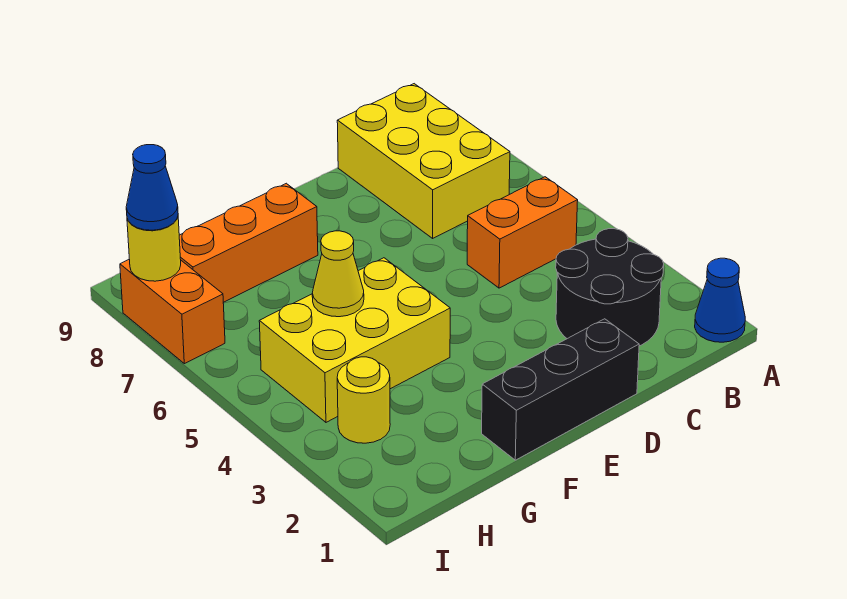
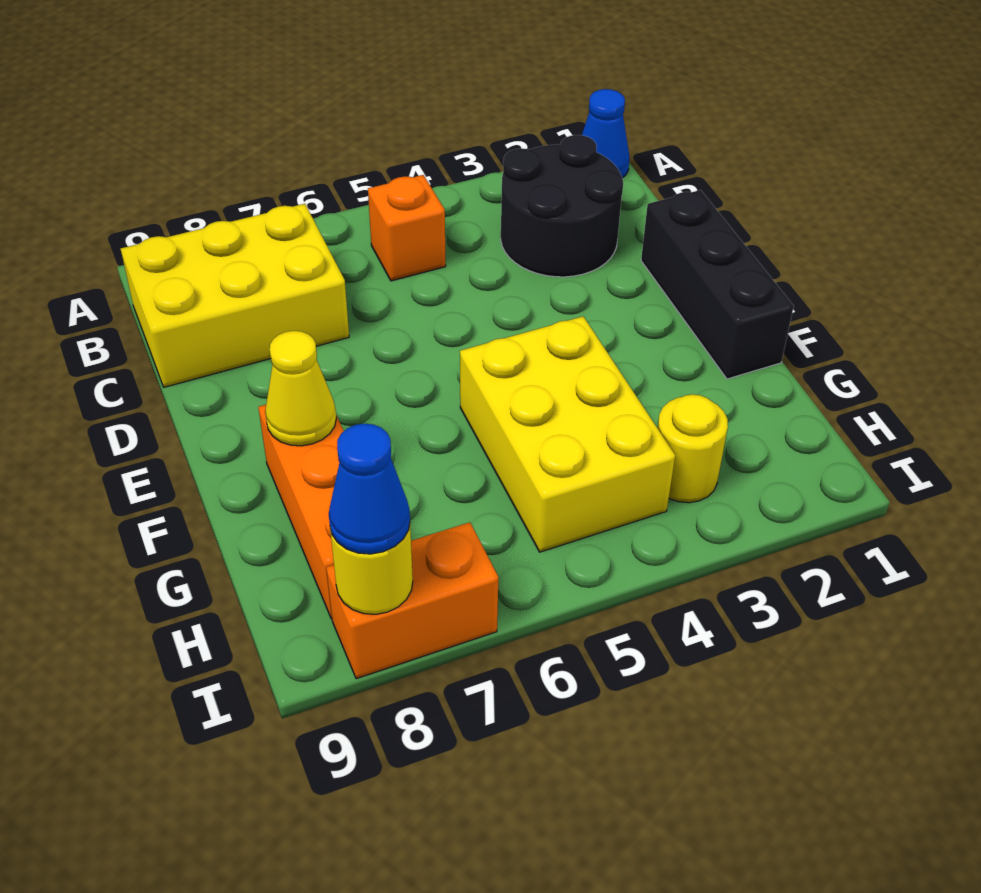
orange brick B5:C5 level 1 -> orange brick B5 level 1
yellow cone G5 level 2 -> yellow cone F8 level 2

